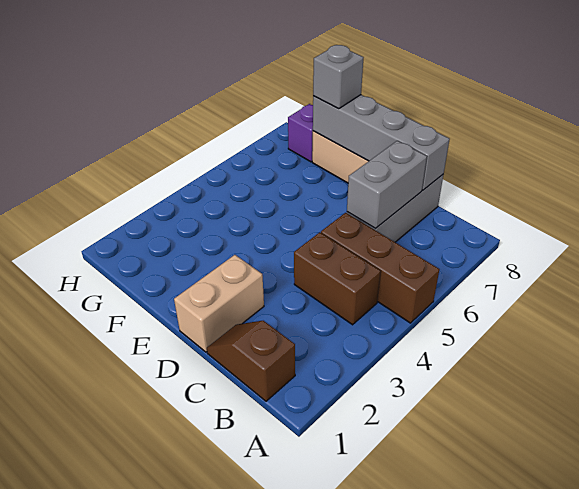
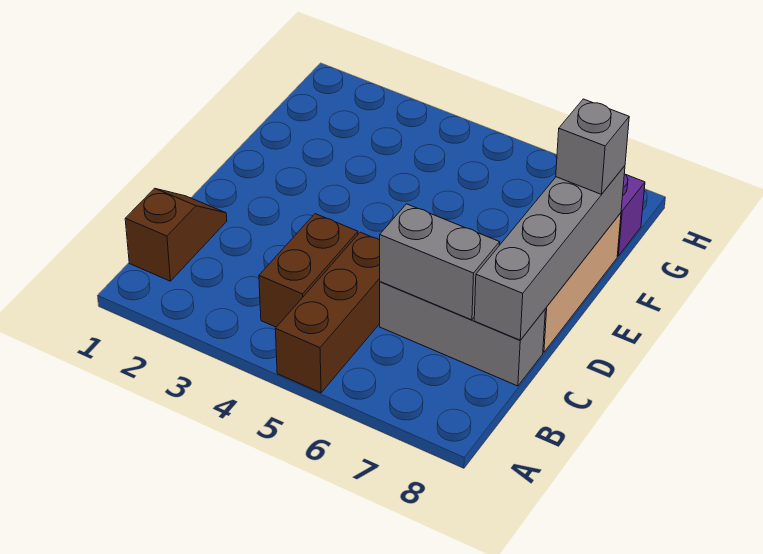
tan brick D1:D2 level 1 -> none

